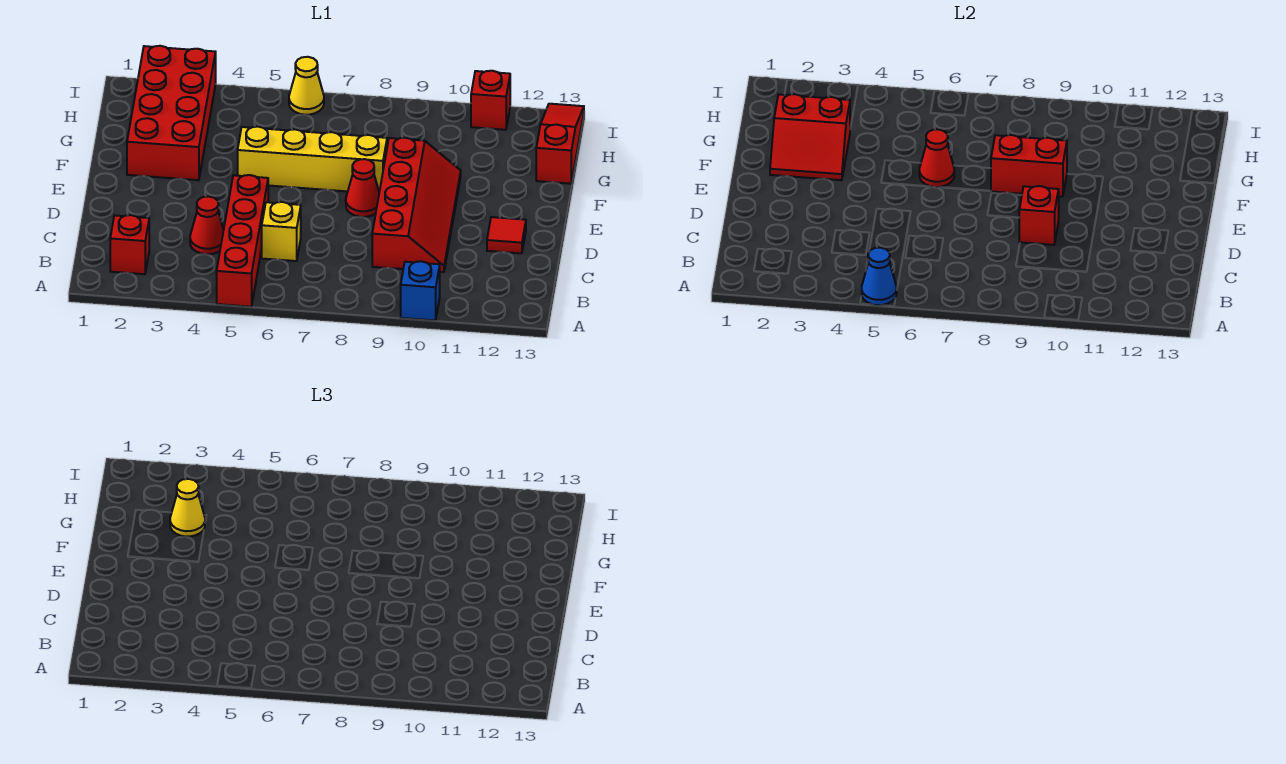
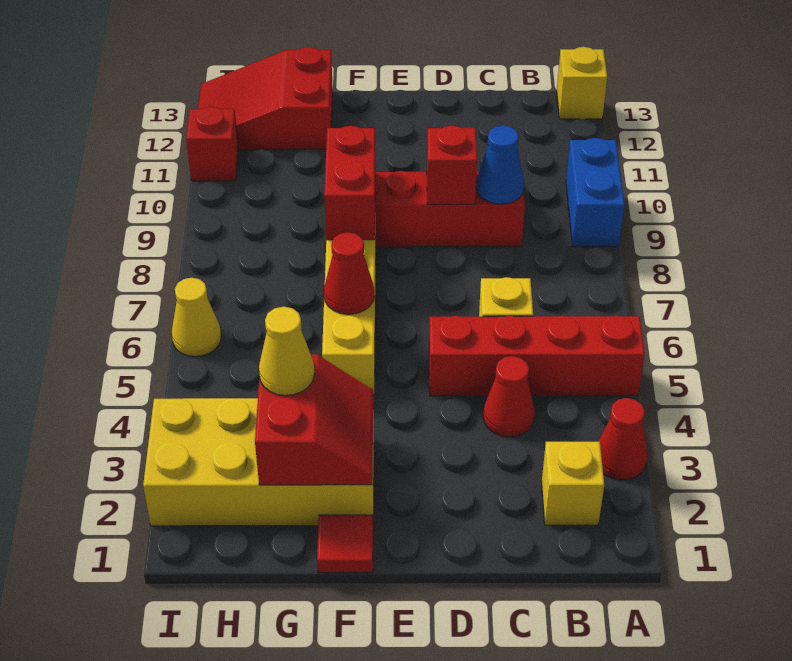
blue cone A5 level 2 -> blue cone C9 level 2
blue brick A10 level 1 -> blue brick A9:A10 level 1
none -> yellow brick A13 level 1
red brick B2 level 1 -> yellow brick B2 level 1
red tile D12 level 1 -> red tile F1 level 1
red cone E8 level 1 -> red cone A3 level 1
red brick F2:I3 level 1 -> yellow brick F2:I3 level 1
red slope G13:I13 level 1 top G -> red slope G12:I13 level 1 top G

